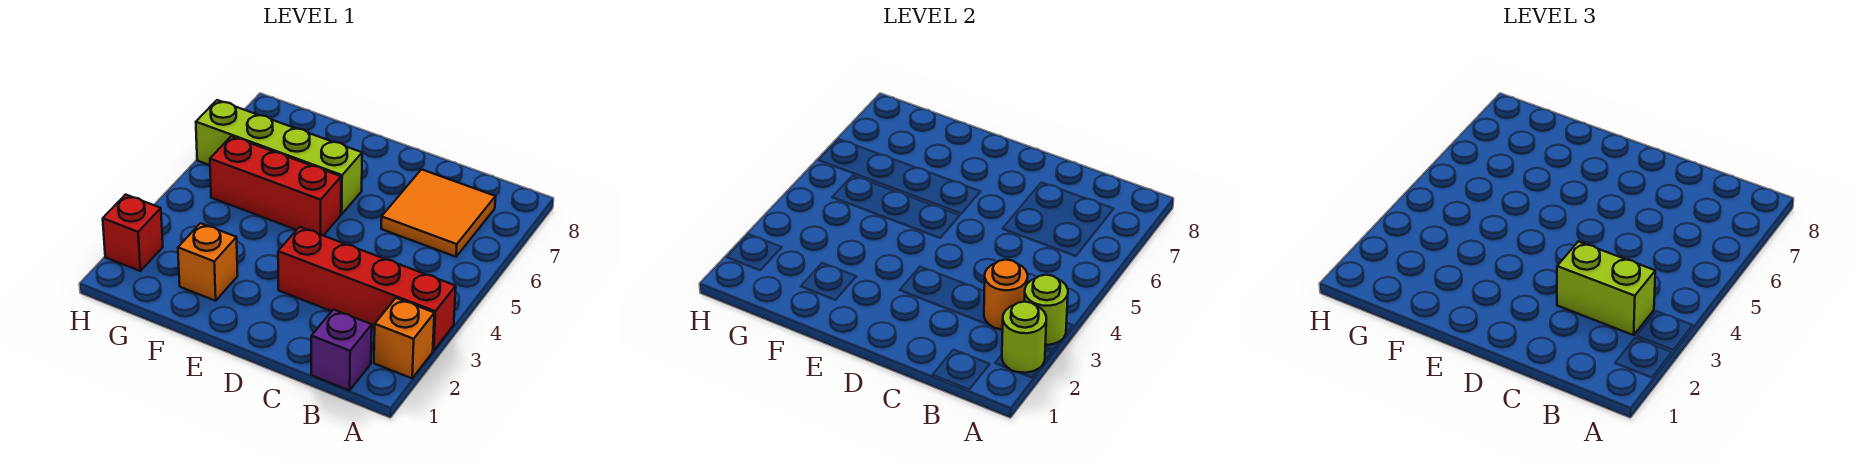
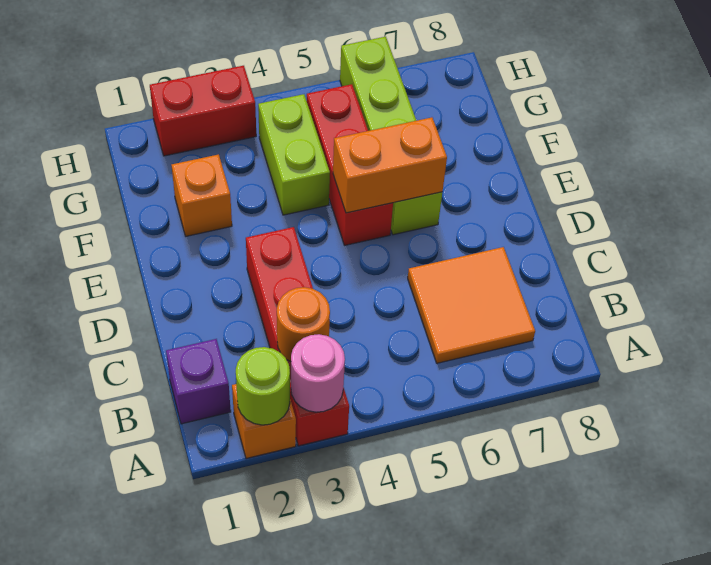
lime round brick A3 level 2 -> pink round brick A3 level 2
lime brick B3:C3 level 3 -> lime brick F4:G4 level 1
none -> orange brick E5:E6 level 2
red brick H2 level 1 -> red brick H2:H3 level 1

